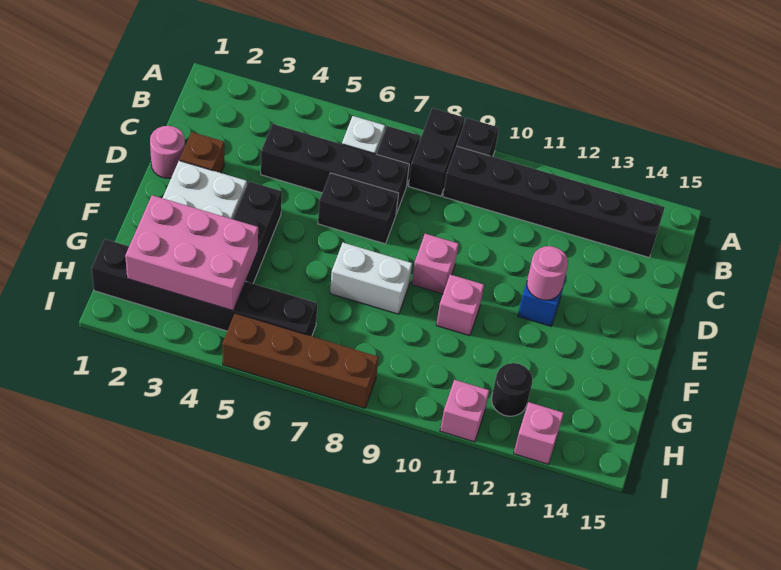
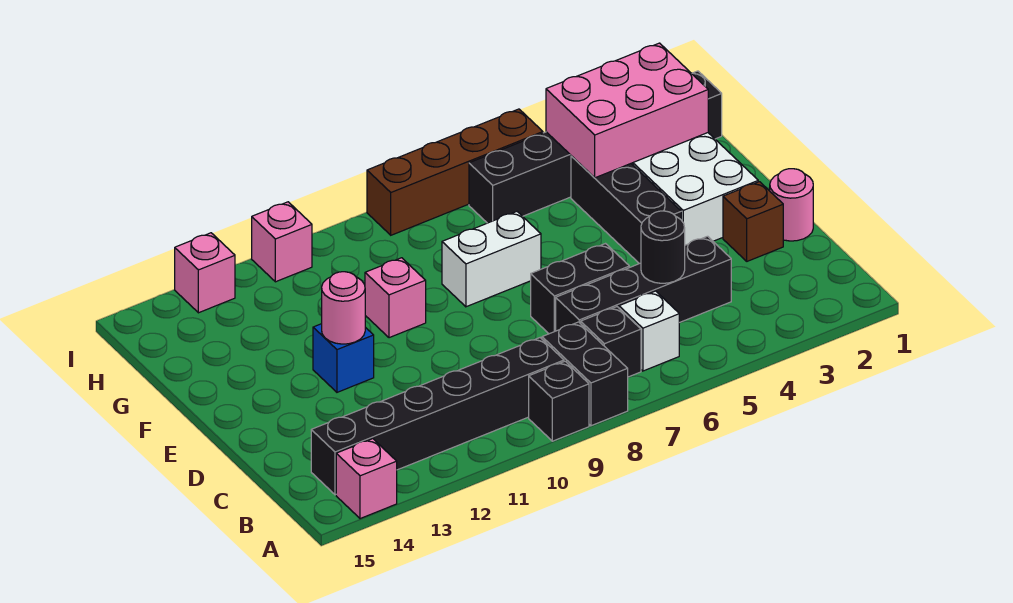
pink brick E9 level 1 -> pink brick A14 level 1
black round brick H12 level 1 -> black round brick C5 level 2

